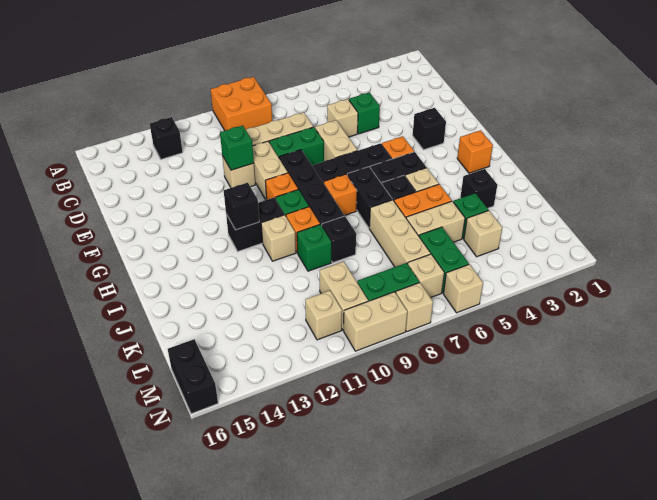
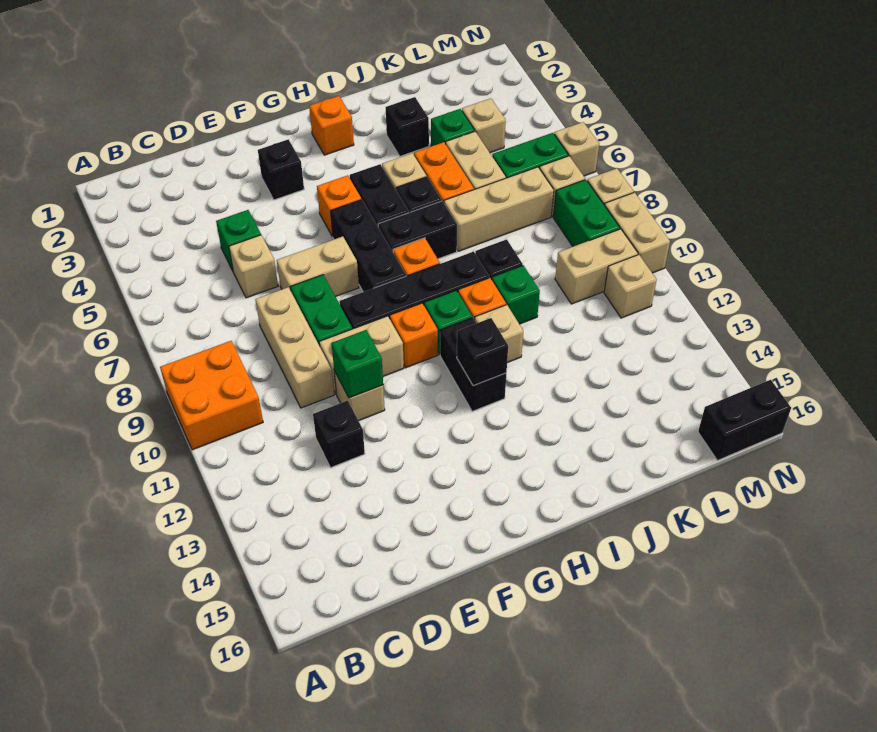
black brick B13 level 1 -> black brick D12 level 1

